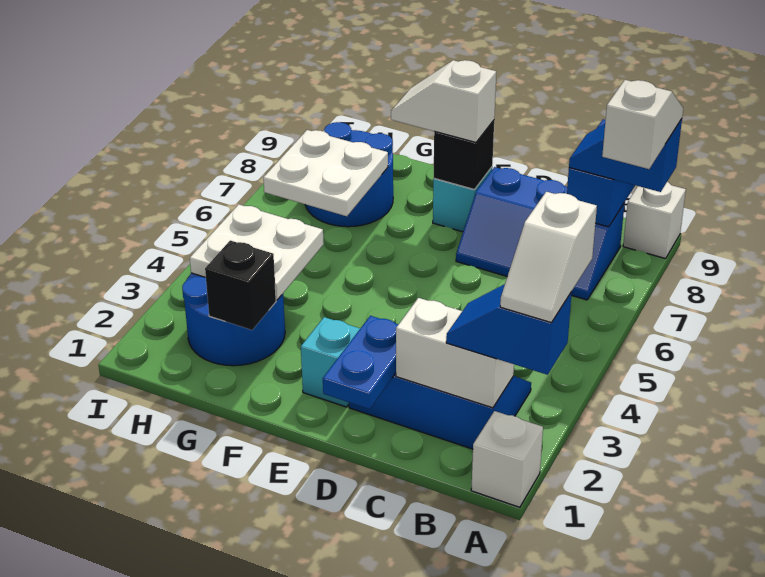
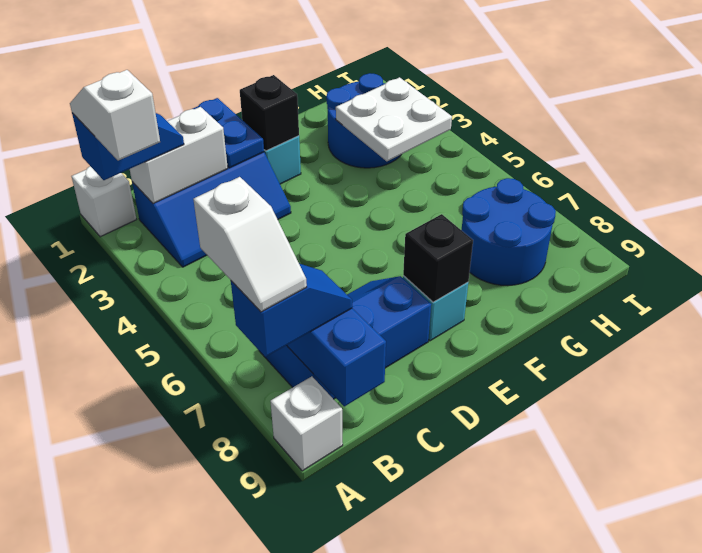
white slope E8:F8 level 3 top E -> none
black brick G2 level 2 -> black brick E2 level 2
white plate G6:H7 level 2 -> none

